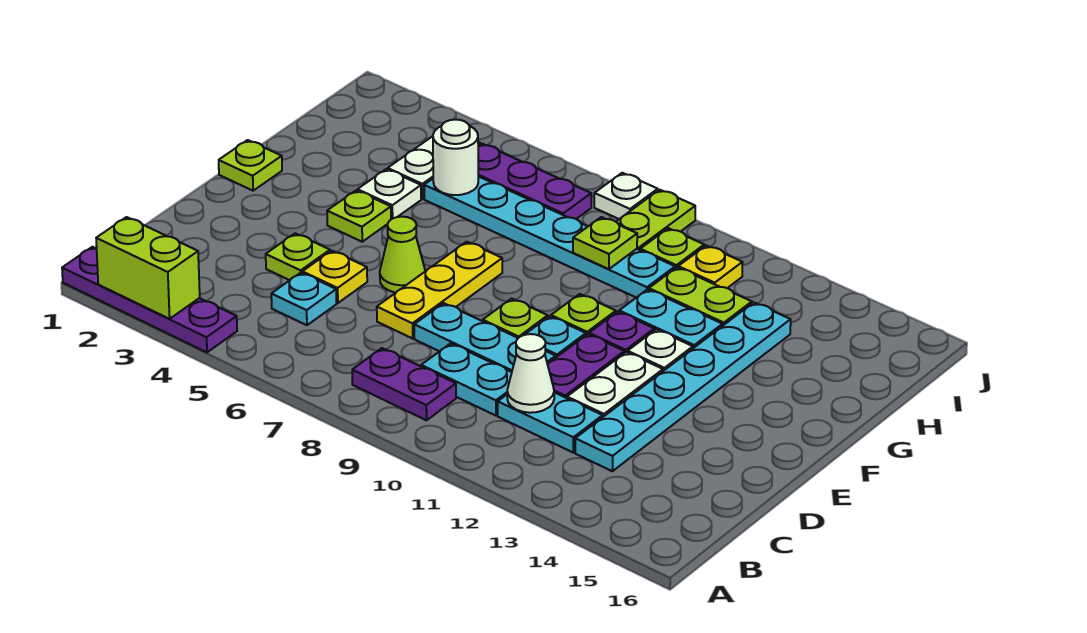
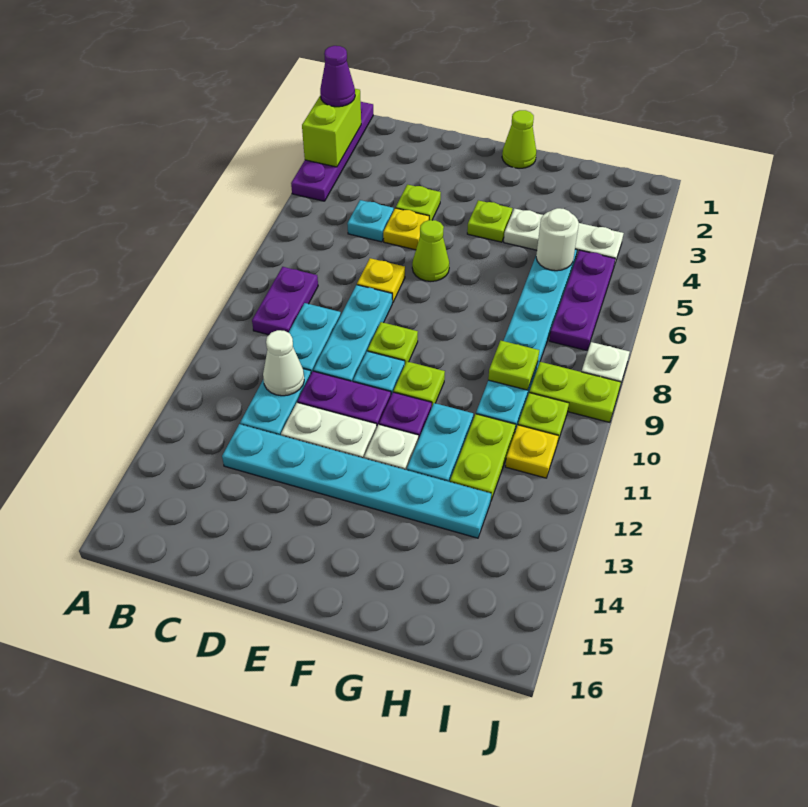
none -> purple cone A2 level 3
yellow plate D7:F7 level 1 -> yellow plate D7 level 1
lime plate F1 level 1 -> lime cone F1 level 1

